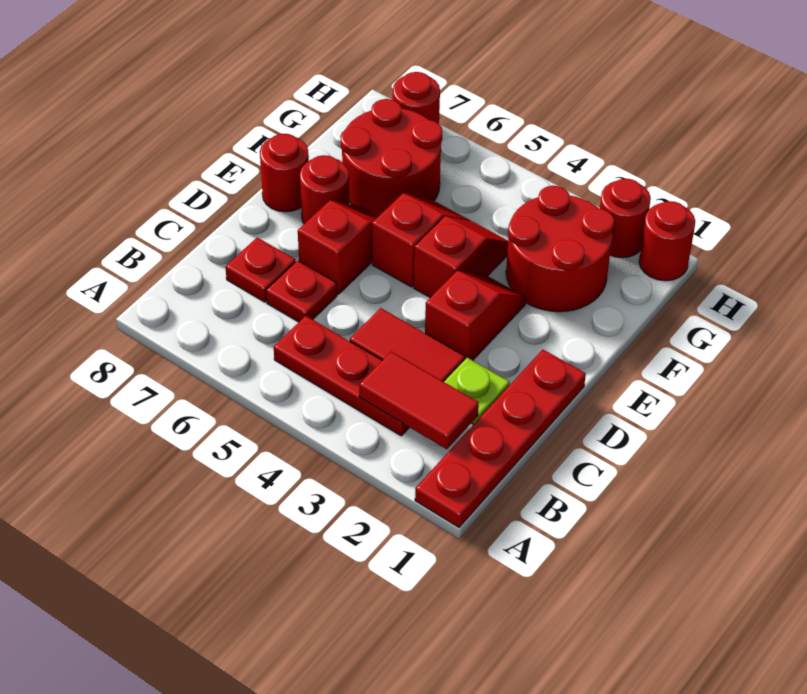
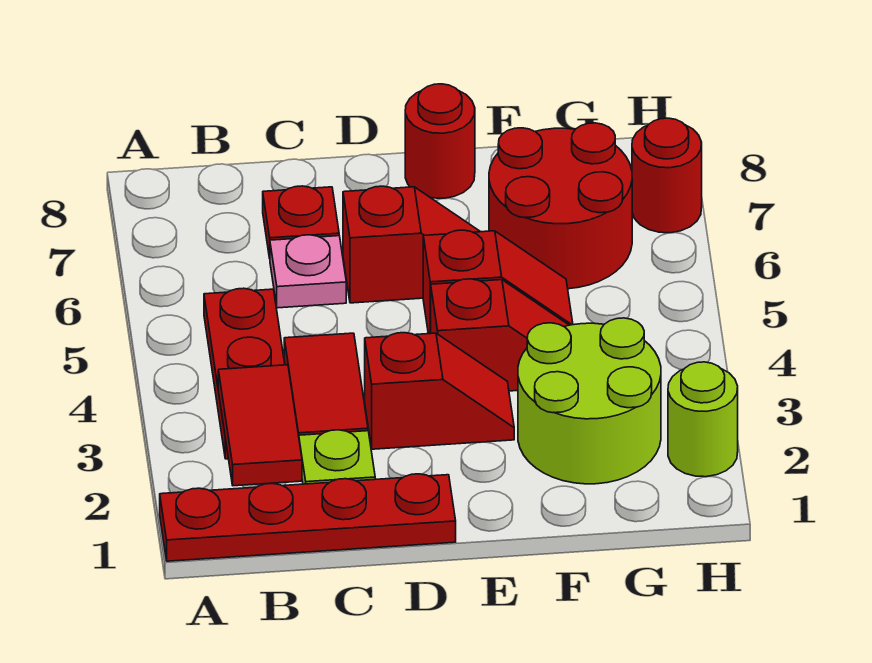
red plate C6 level 1 -> pink plate C6 level 1
red round brick E7 level 1 -> none
red round brick F2:G3 level 1 -> lime round brick F2:G3 level 1
red round brick H1 level 1 -> none
red round brick H2 level 1 -> lime round brick H2 level 1

